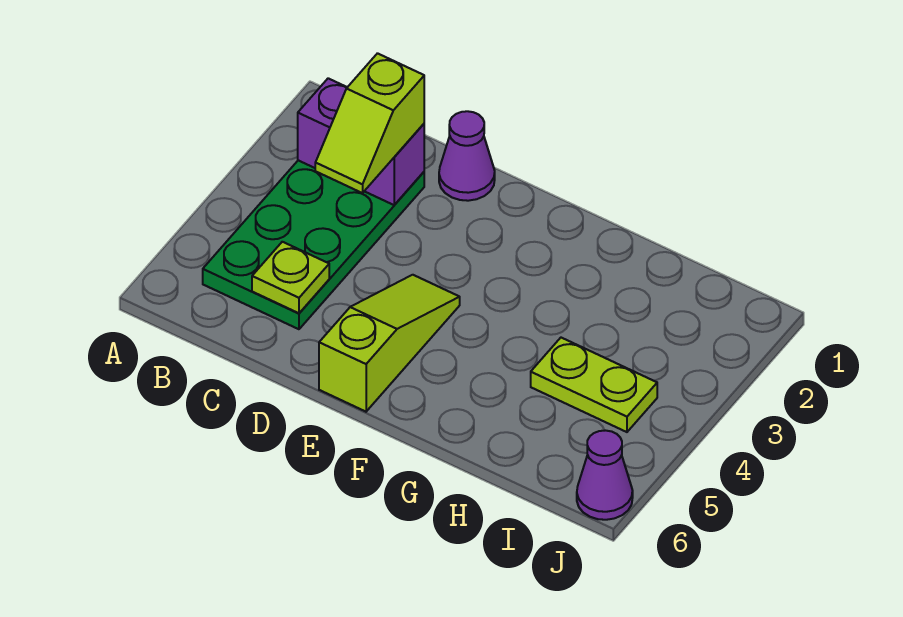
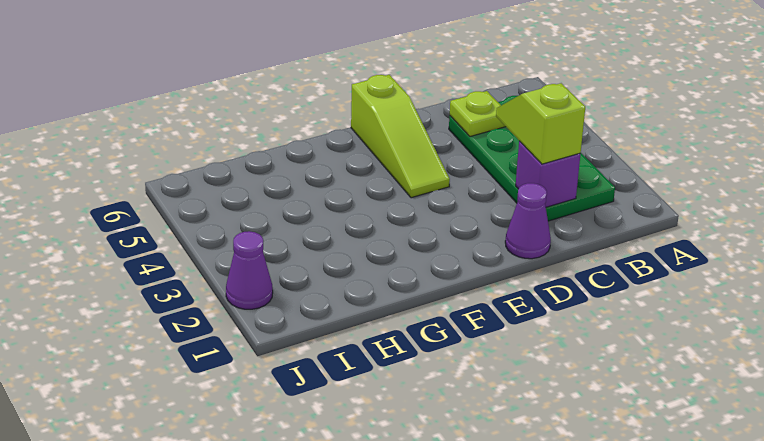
purple brick B2:C2 level 2 -> purple brick C2 level 2
lime plate H4:I4 level 1 -> none
purple cone J6 level 1 -> purple cone J2 level 1

